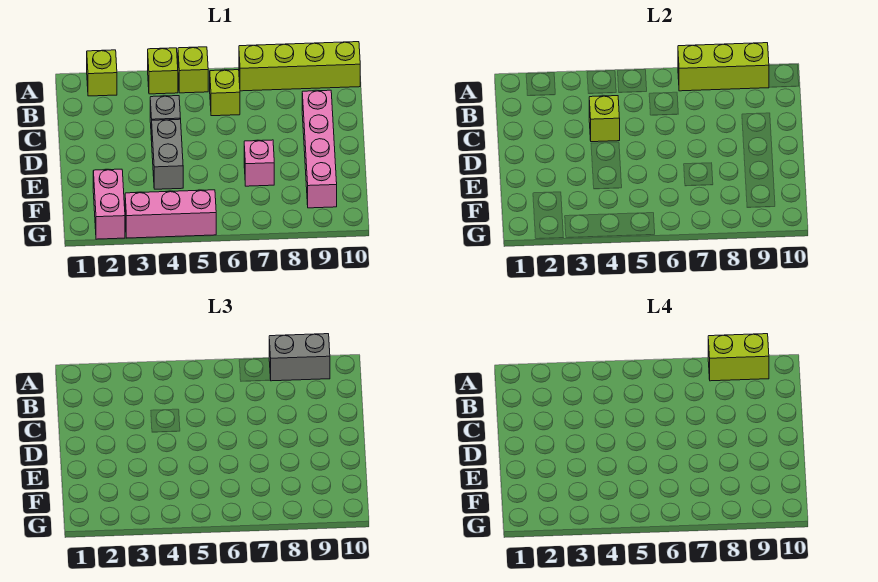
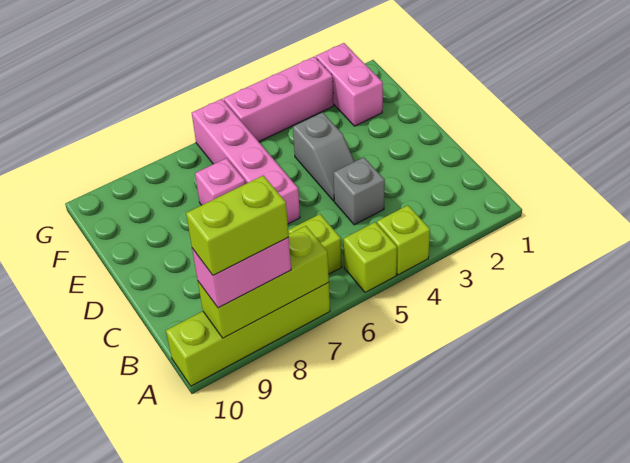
lime brick A2 level 1 -> none
grey brick A8:A9 level 3 -> pink brick A8:A9 level 3
lime brick C4 level 2 -> none
pink brick C9:F9 level 1 -> pink brick D6:G6 level 1
grey brick D4:E4 level 1 -> grey slope D4:E4 level 1 top E

